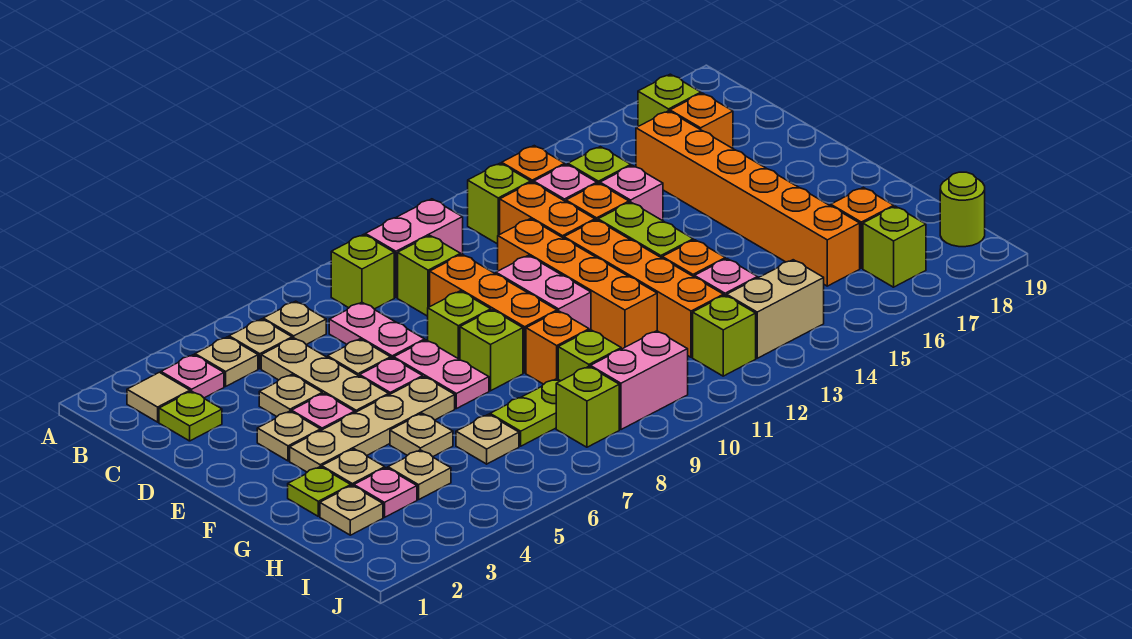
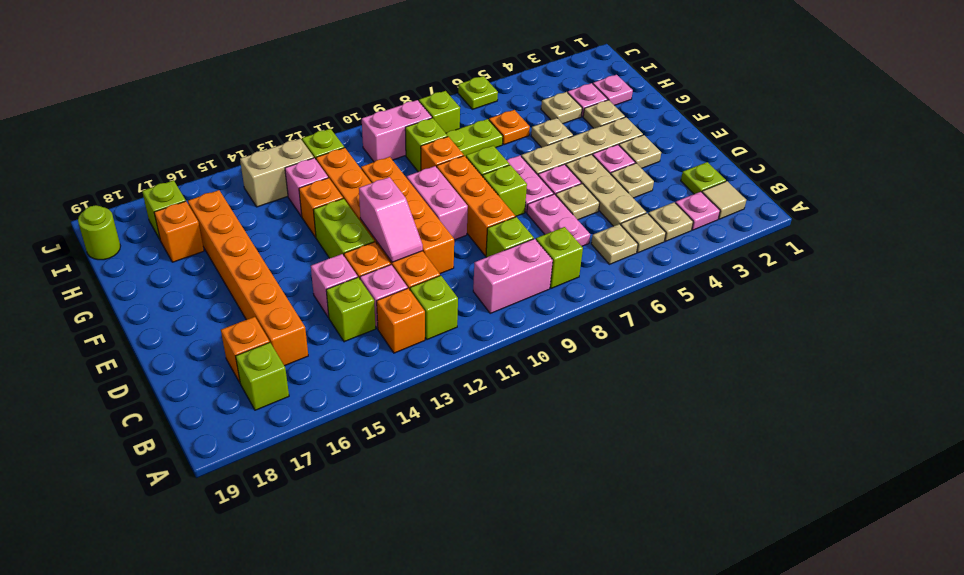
none -> pink slope D12:E12 level 2 top E
lime plate G2 level 1 -> lime plate J6 level 1
tan plate H2 level 1 -> pink plate H2 level 1
tan plate H6 level 1 -> orange plate H6 level 1

